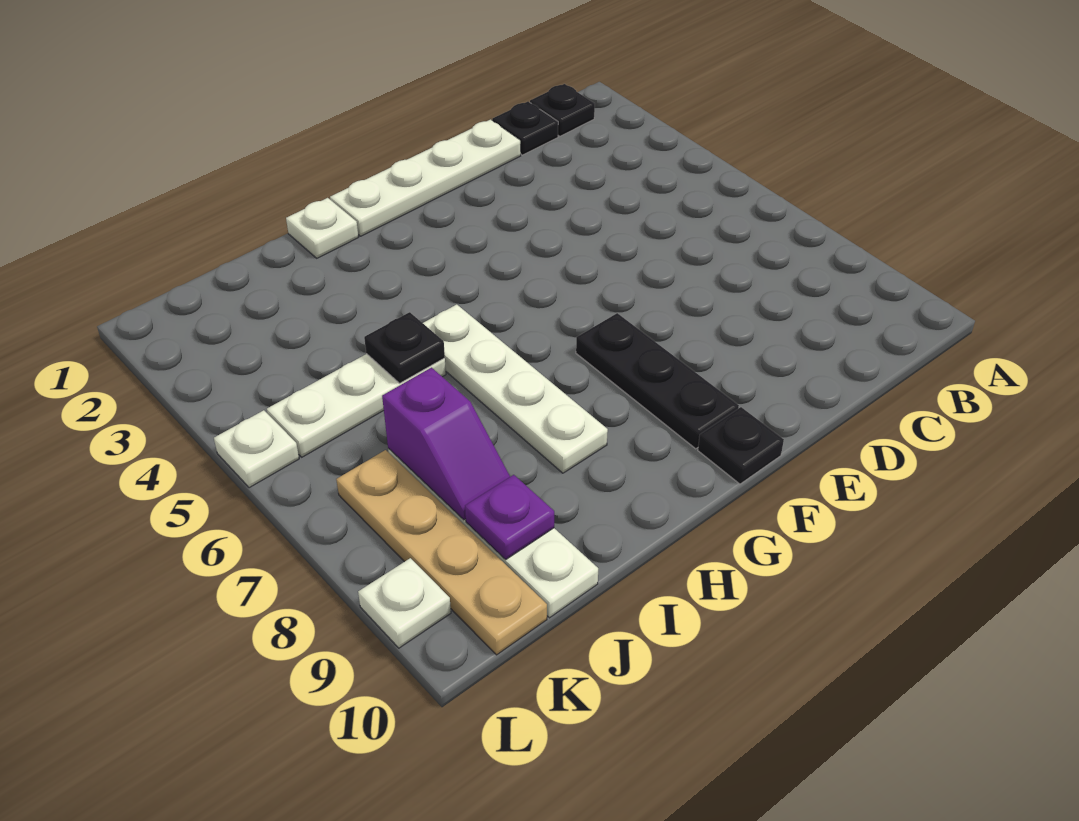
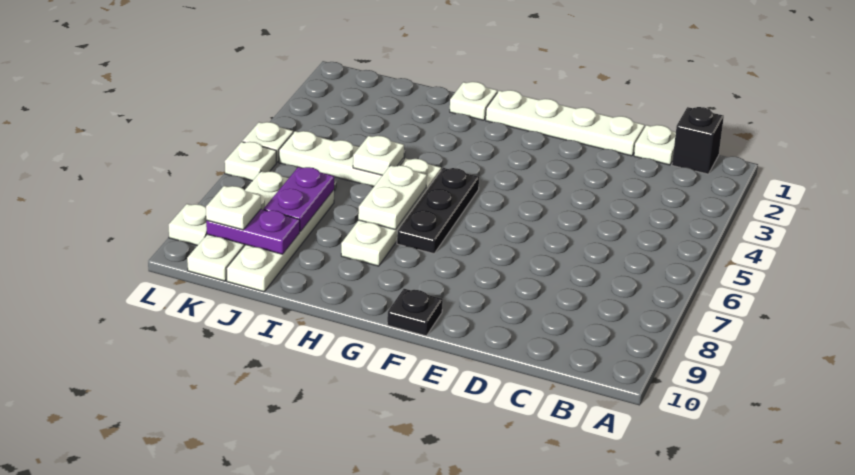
black plate B1 level 1 -> black brick B1 level 1
black plate C1 level 1 -> white plate C1 level 1
black plate F7:F9 level 1 -> black plate G5:G7 level 1
none -> white plate H6:H7 level 2
black plate I5 level 2 -> white plate I5 level 2
purple slope J7:J8 level 2 top 7 -> purple plate J7:J8 level 2
purple plate J9 level 2 -> purple plate J9:K9 level 2
tan plate K7:K10 level 1 -> white plate K7:K10 level 1
none -> white plate K9 level 3
none -> white plate L6 level 1

